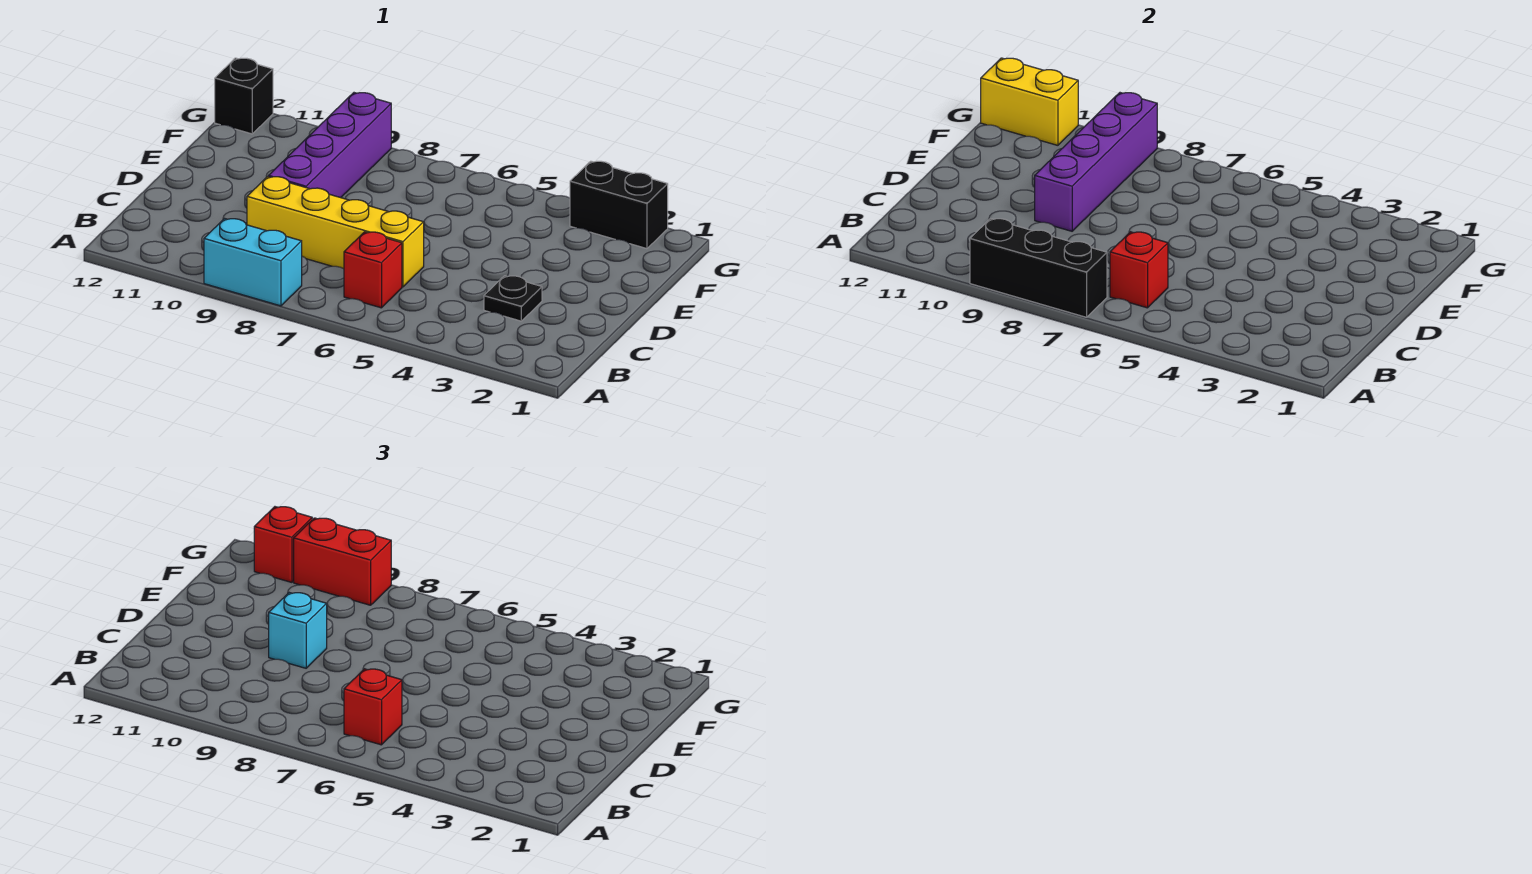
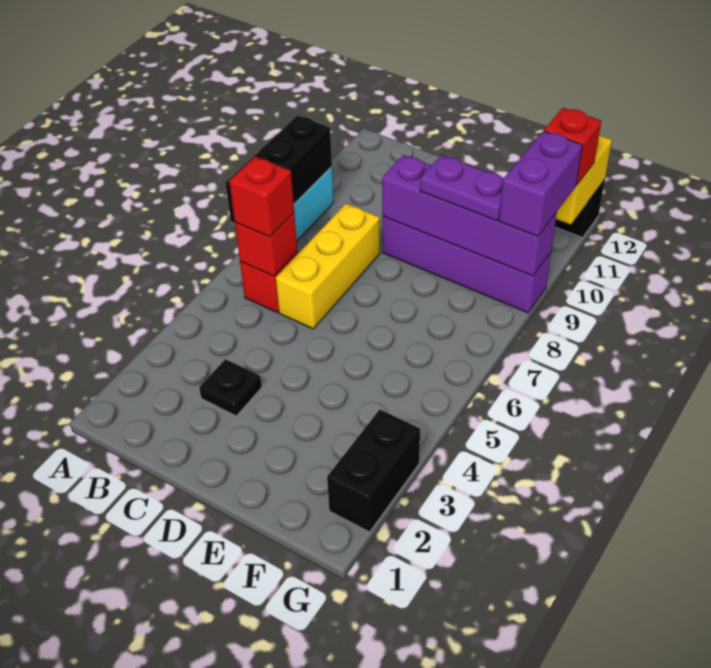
yellow brick C6:C9 level 1 -> yellow brick C6:C8 level 1
cyan brick D9 level 3 -> none
none -> purple plate E9:F9 level 3
red brick G9:G10 level 3 -> purple brick G9:G10 level 3

